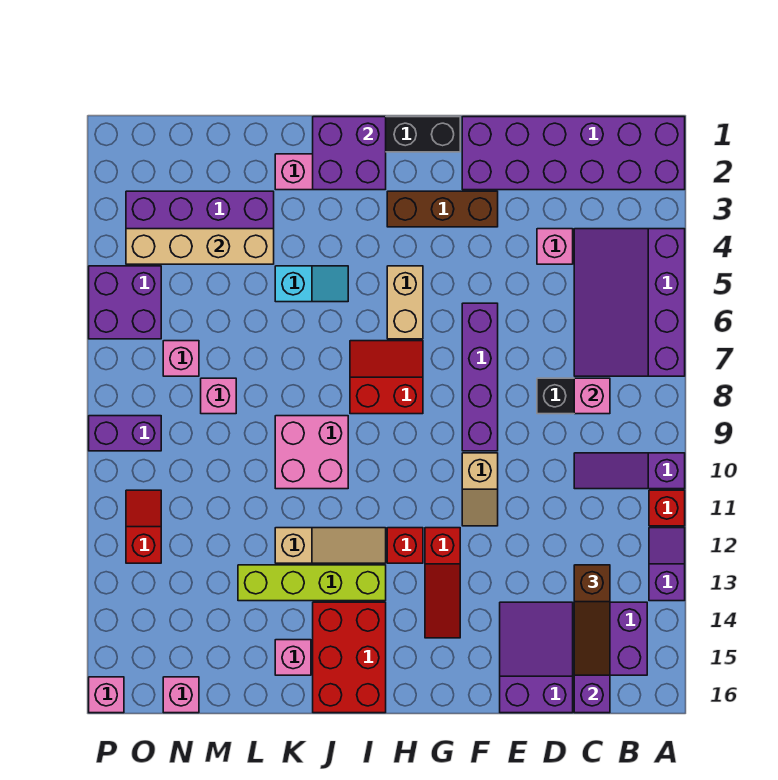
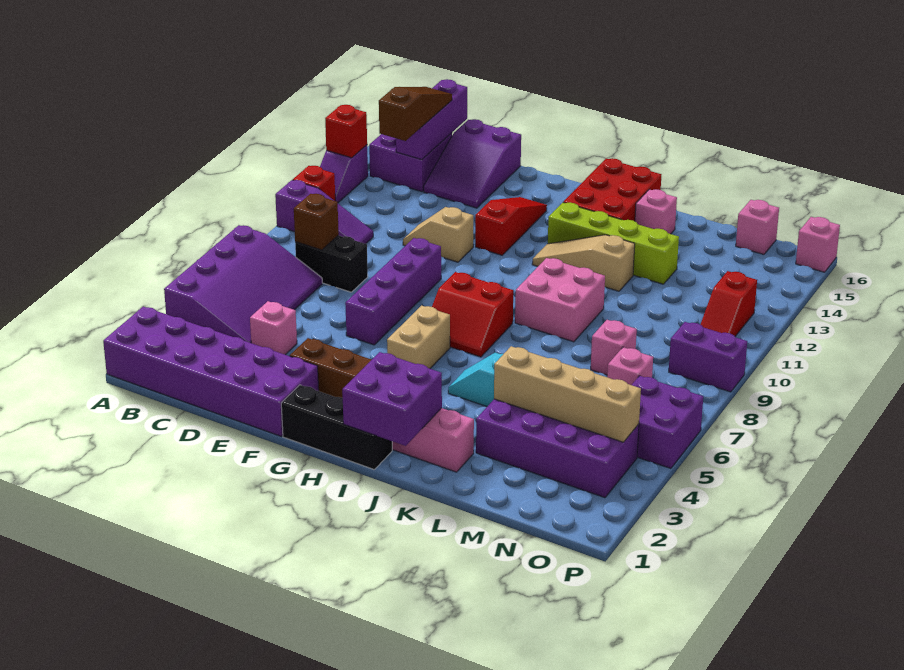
pink brick C8 level 2 -> brown brick C8 level 2
tan slope F10:F11 level 1 top 10 -> tan slope E11:F11 level 1 top F
red brick H12 level 1 -> red brick A13 level 2

